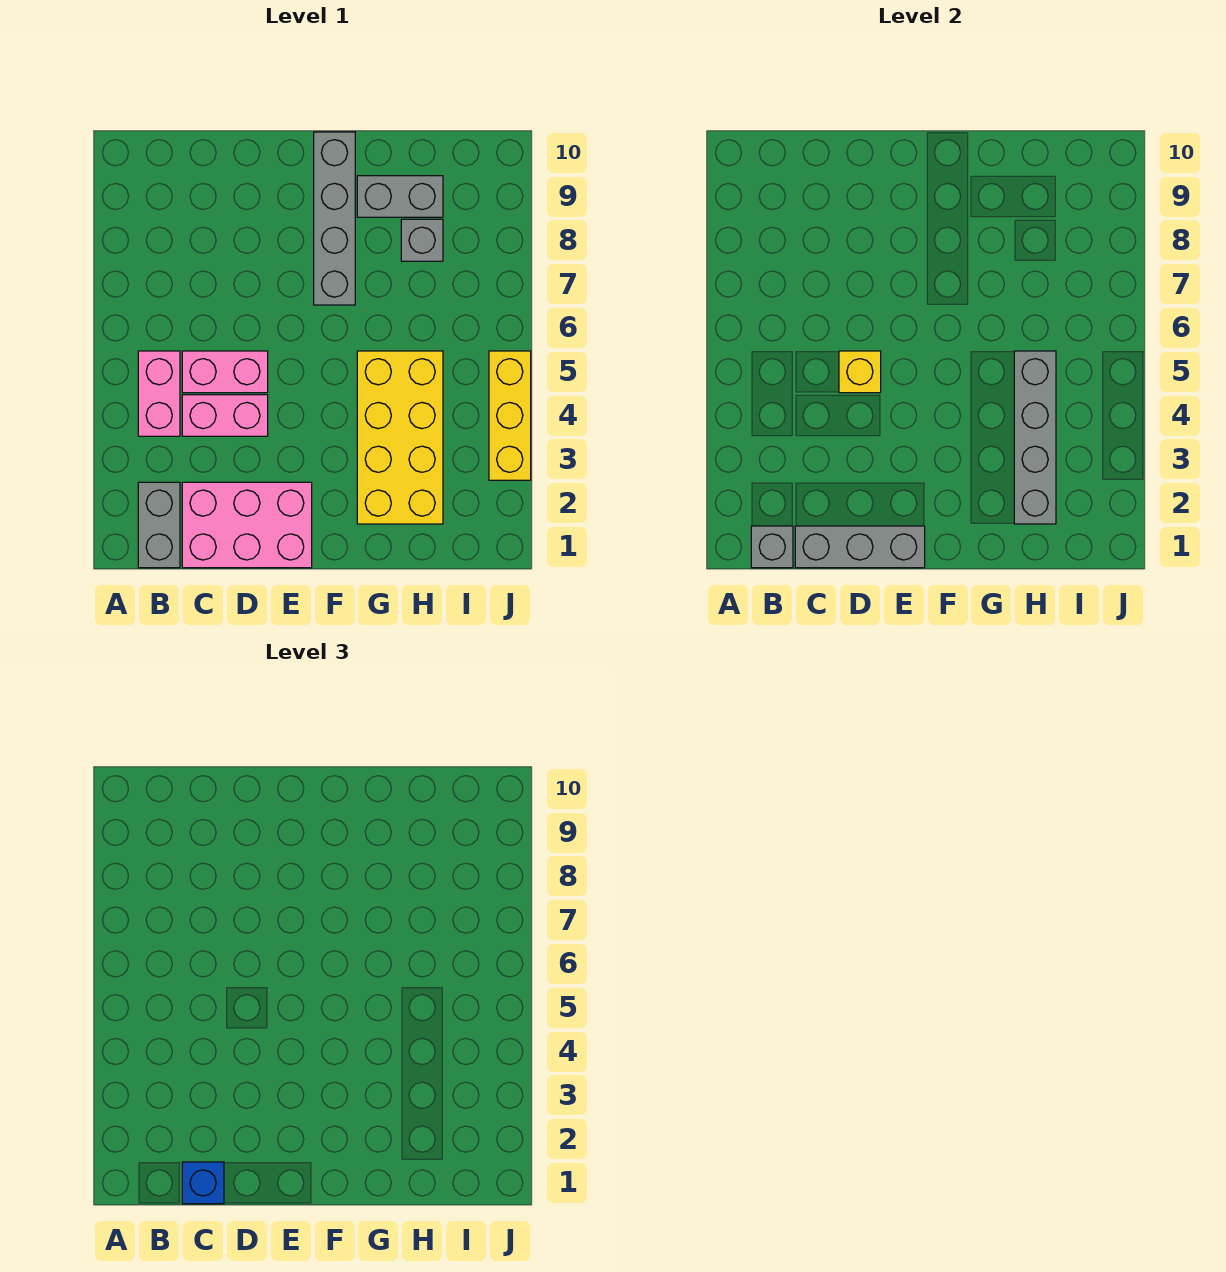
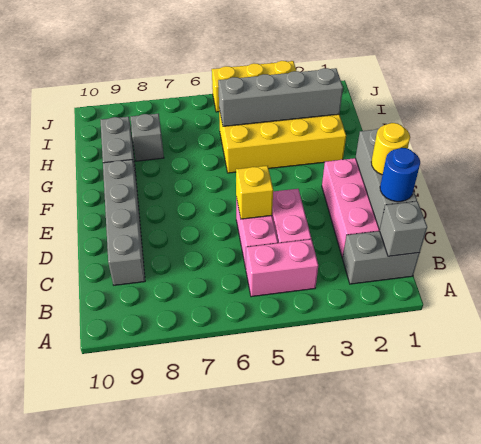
blue brick C1 level 3 -> blue round brick C1 level 3
none -> yellow round brick D1 level 3
grey brick F7:F10 level 1 -> grey brick C9:F9 level 1

